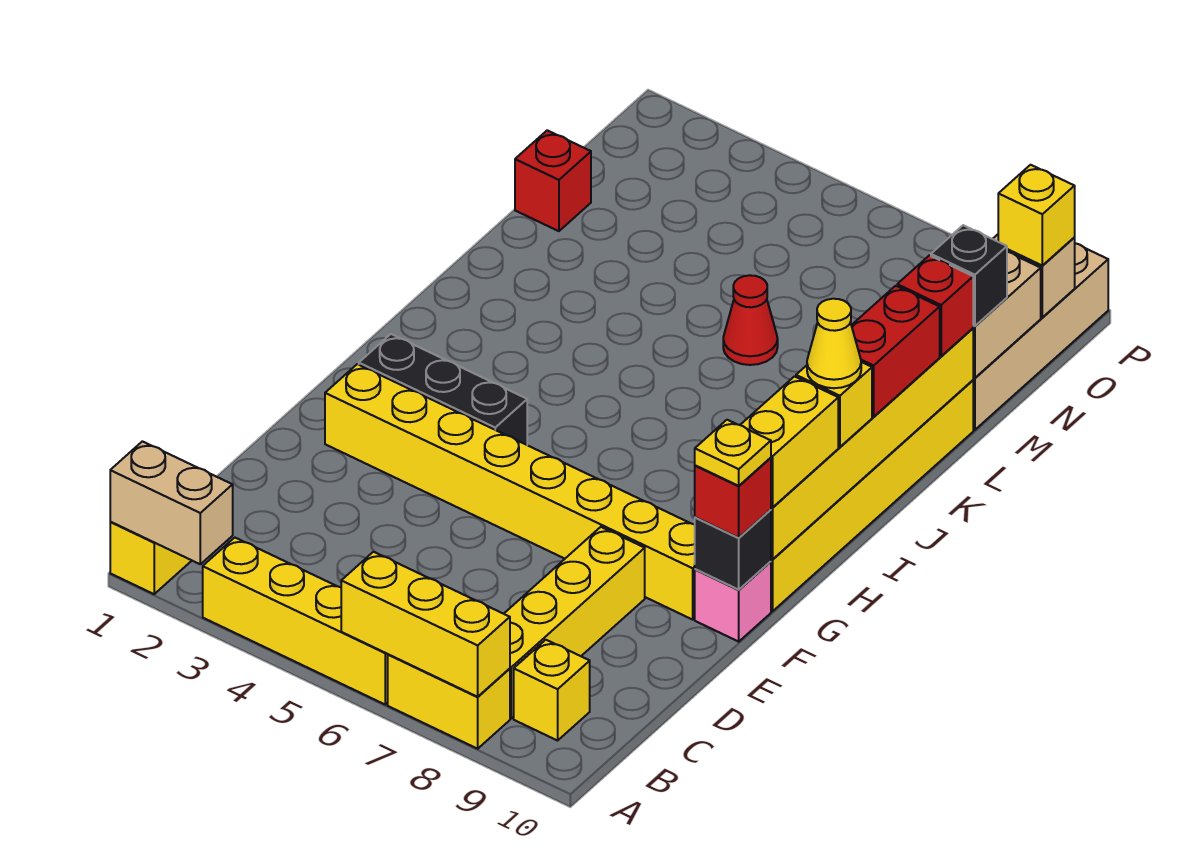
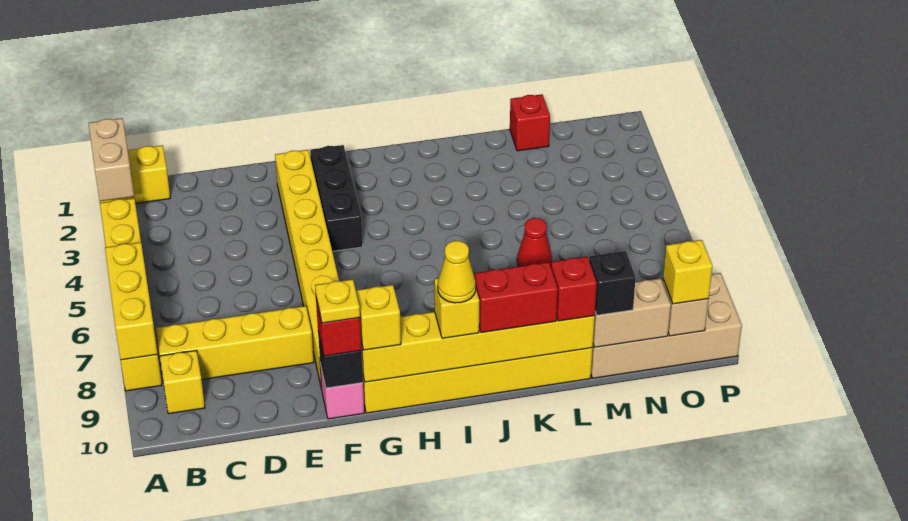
yellow brick G10:H10 level 3 -> yellow brick G10 level 3

